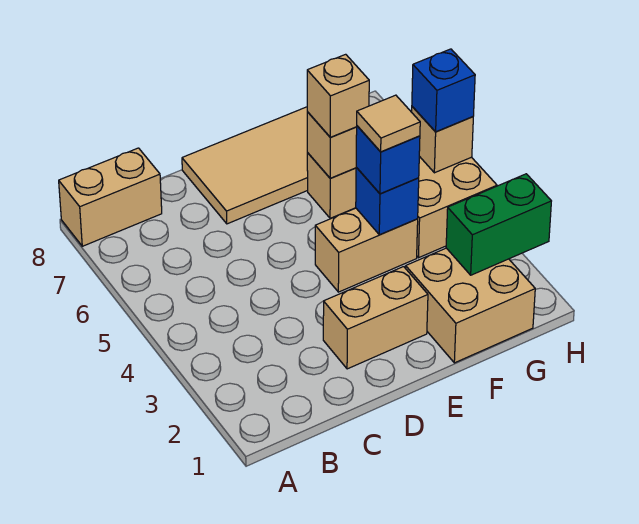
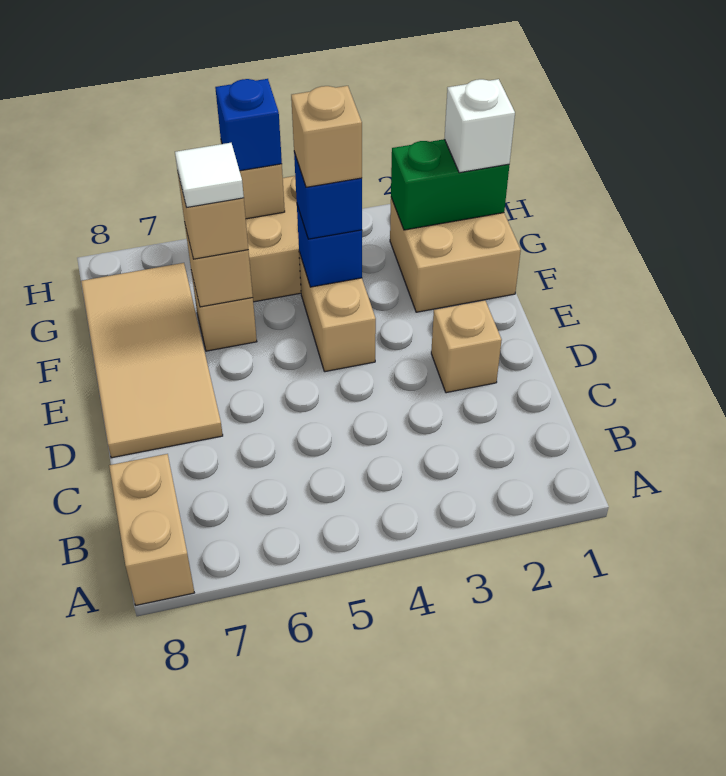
tan brick D2:E2 level 1 -> tan brick D2 level 1
tan tile F4 level 4 -> tan brick F4 level 4
none -> white tile F6 level 4
none -> white brick G1 level 3
green brick G2:H2 level 2 -> green brick G1:G2 level 2

